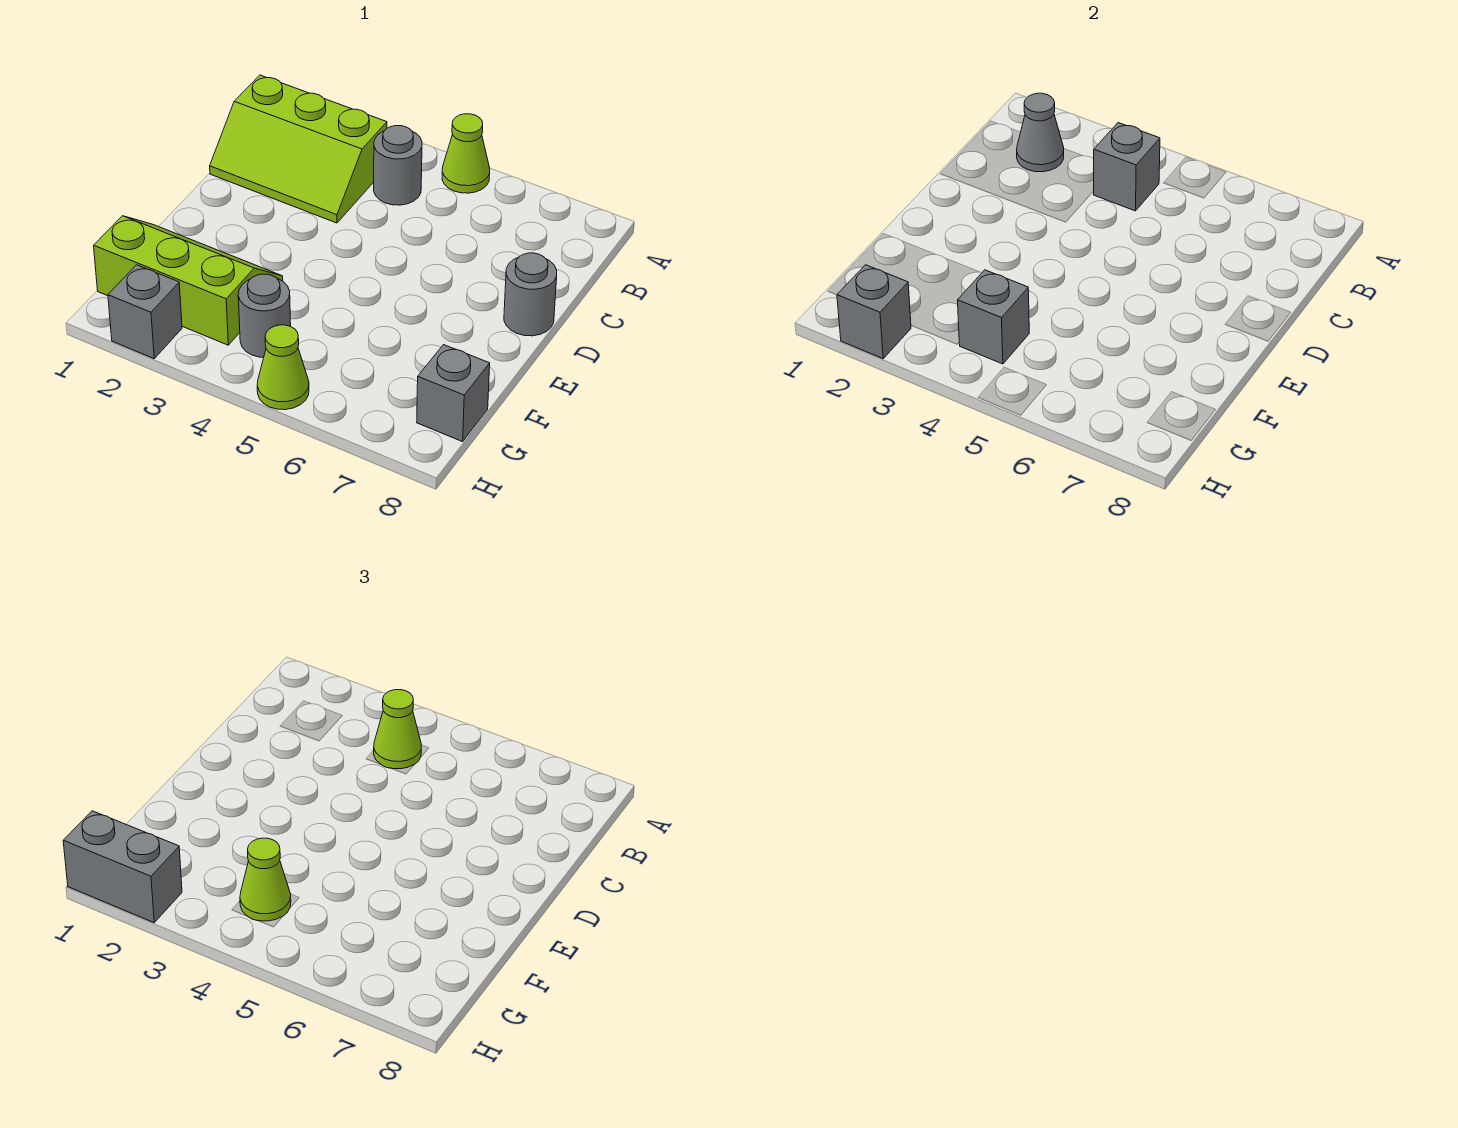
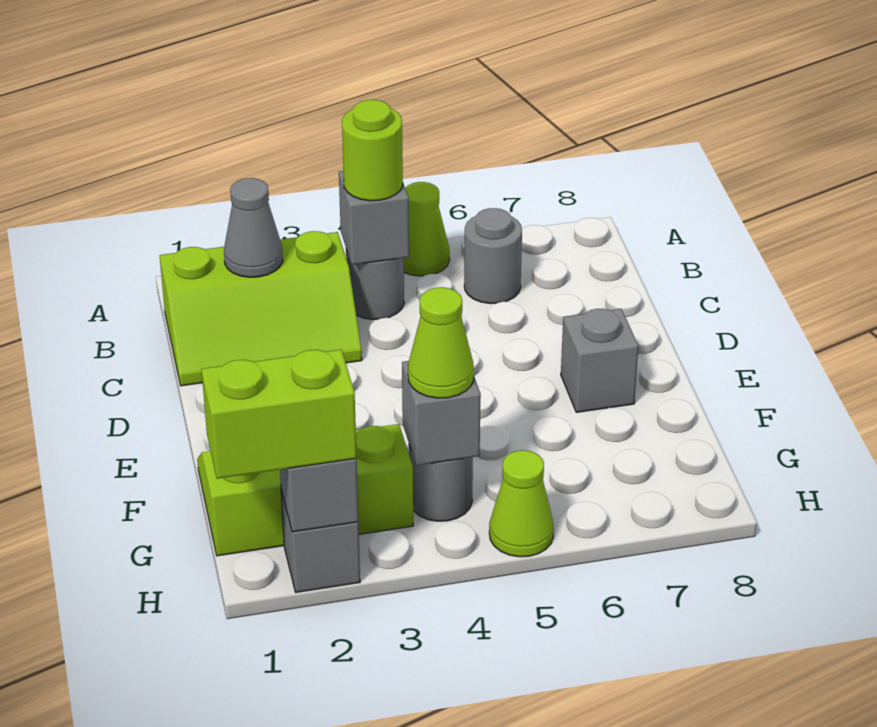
lime cone B4 level 3 -> lime round brick B4 level 3
grey round brick D8 level 1 -> grey round brick B6 level 1
grey brick G8 level 1 -> grey brick E7 level 1
grey brick H1:H2 level 3 -> lime brick H1:H2 level 3

